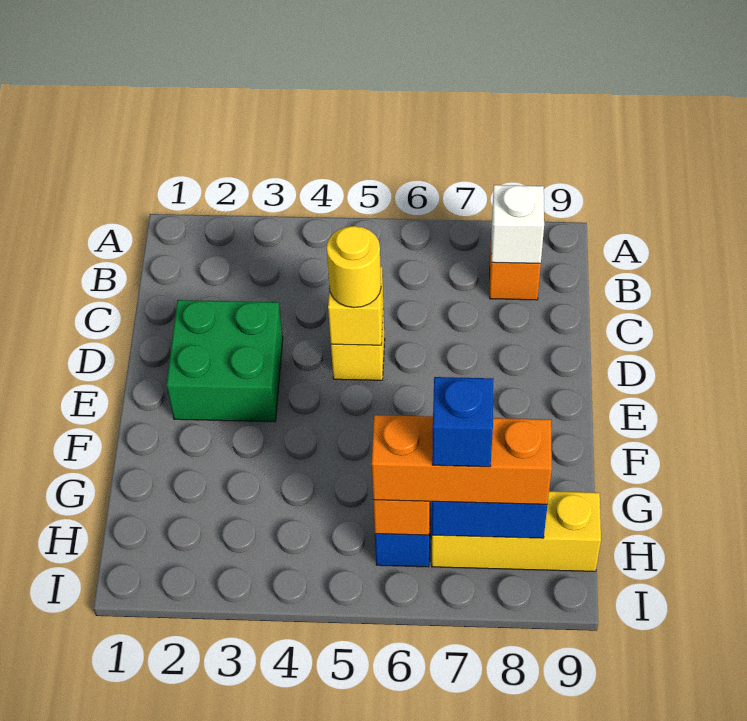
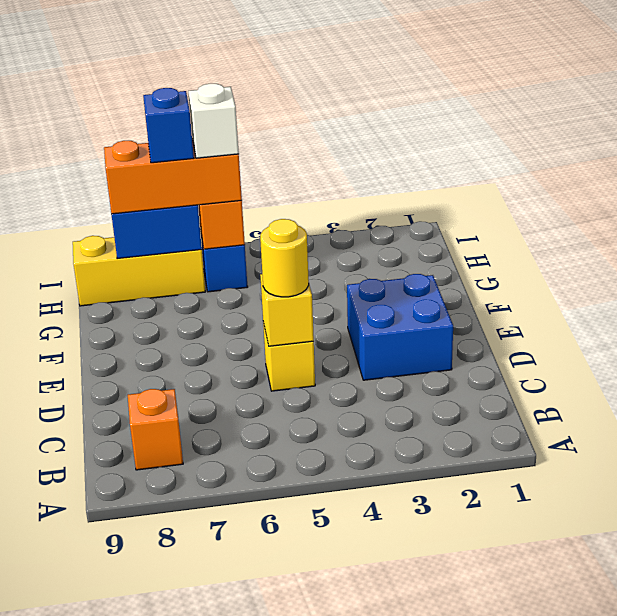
white brick B8 level 2 -> white brick H6 level 4
green brick D2:E3 level 1 -> blue brick D2:E3 level 1

